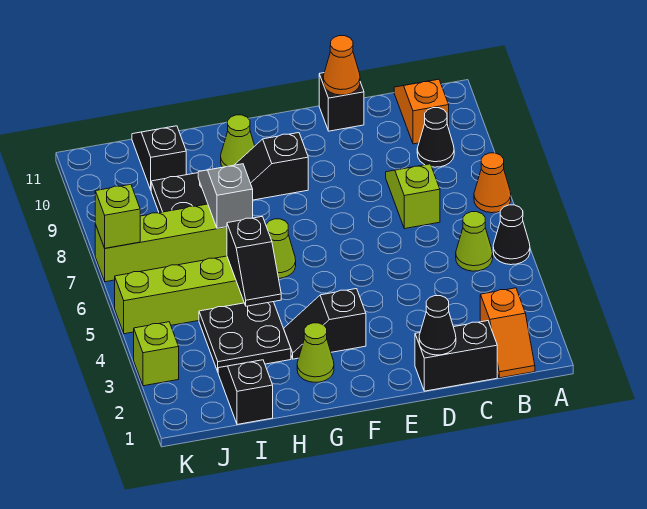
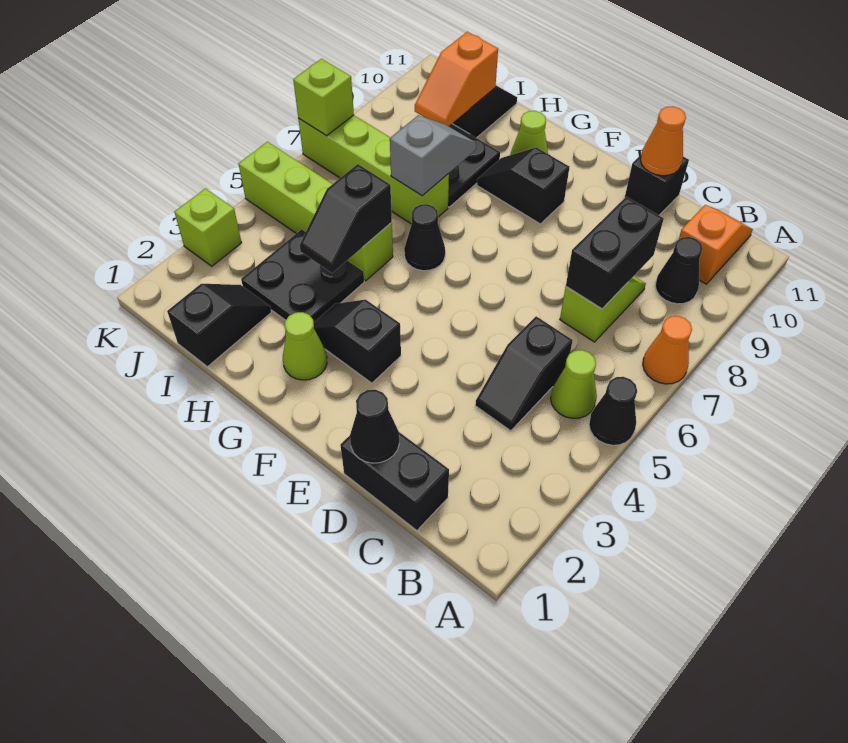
orange slope B1:B2 level 1 top 2 -> orange slope I9:I10 level 2 top 10
none -> black slope C4:C5 level 1 top 5
none -> black brick C7:C8 level 2
lime cone G6 level 1 -> black cone G6 level 1

